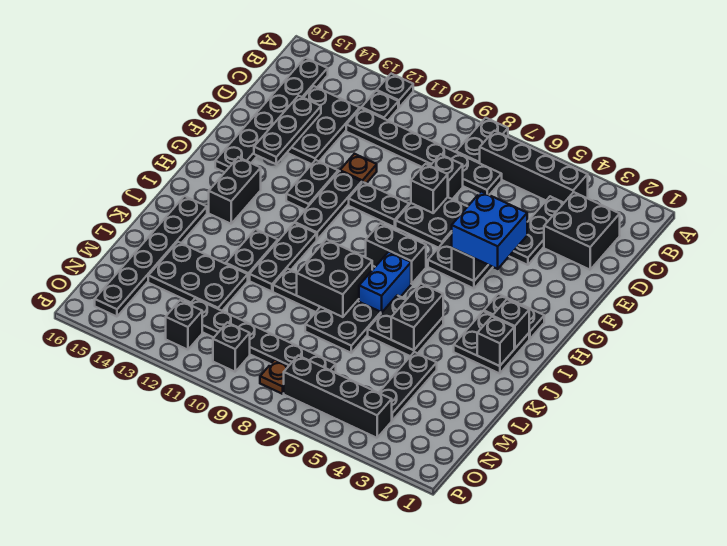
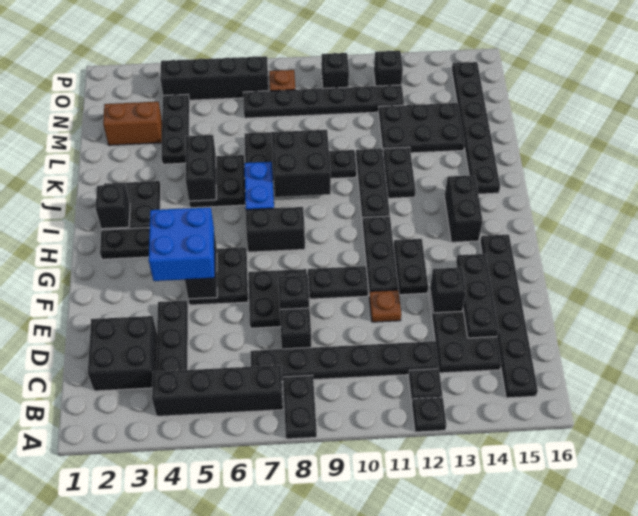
black brick J2 level 2 -> black brick E13 level 2
none -> brown brick M2:M3 level 1

